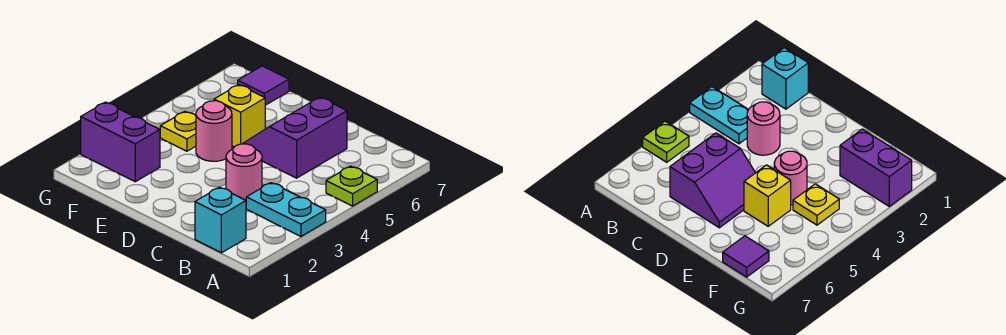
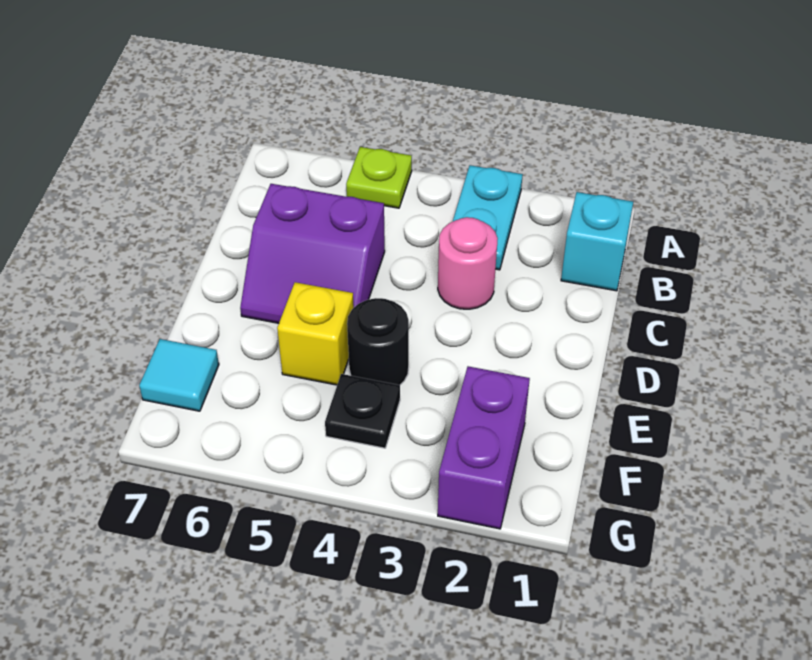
pink round brick E4 level 1 -> black round brick E4 level 1
yellow plate F4 level 1 -> black plate F4 level 1
purple tile F7 level 1 -> cyan tile F7 level 1

